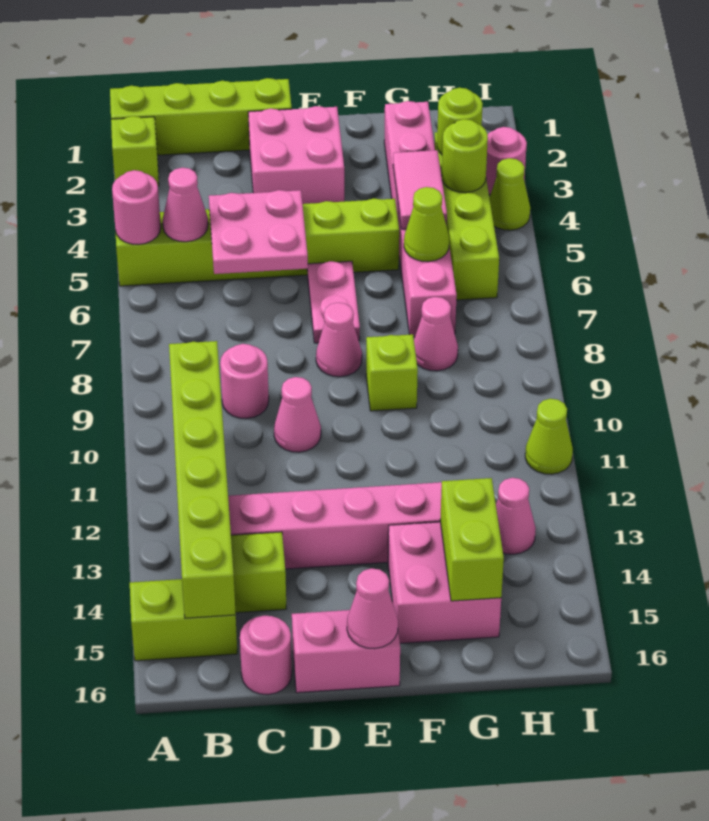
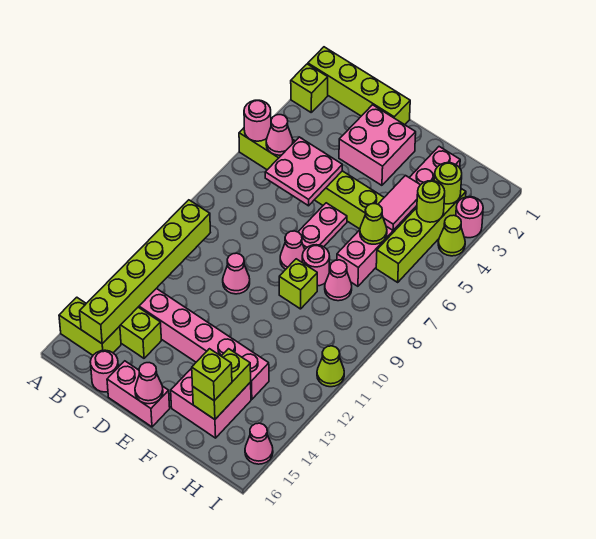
pink round brick C9 level 1 -> pink round brick F8 level 1
none -> lime brick G15 level 3
pink cone H13 level 1 -> pink cone I15 level 1

